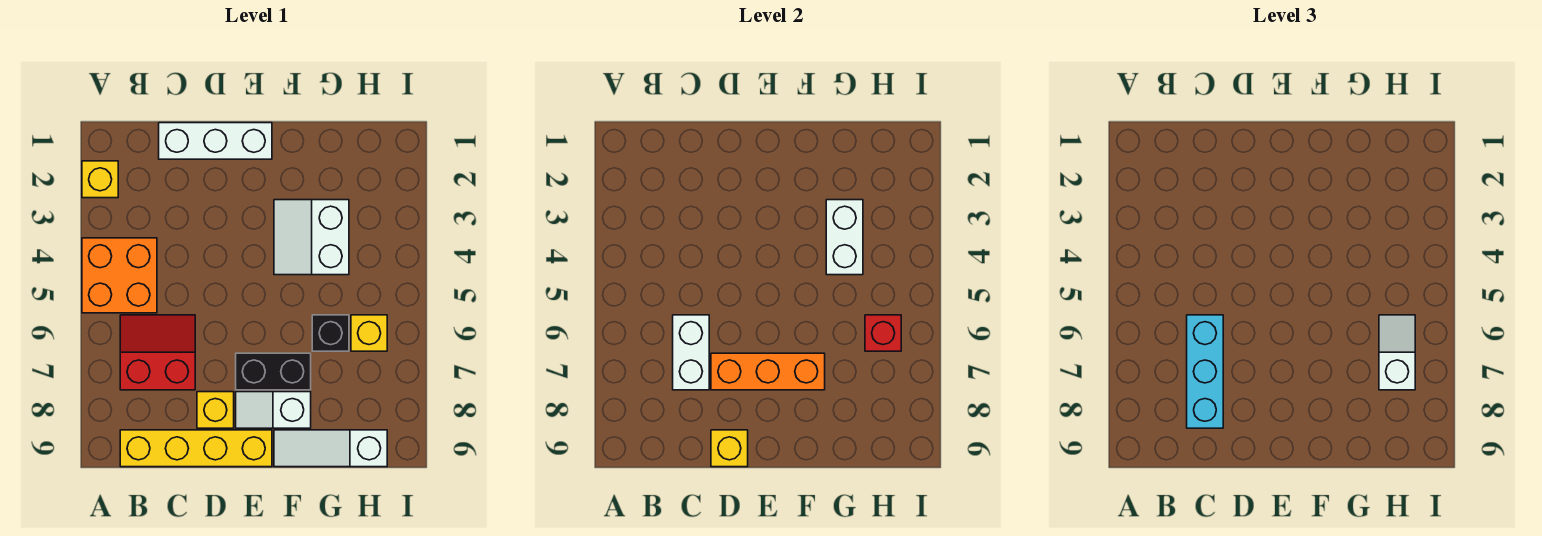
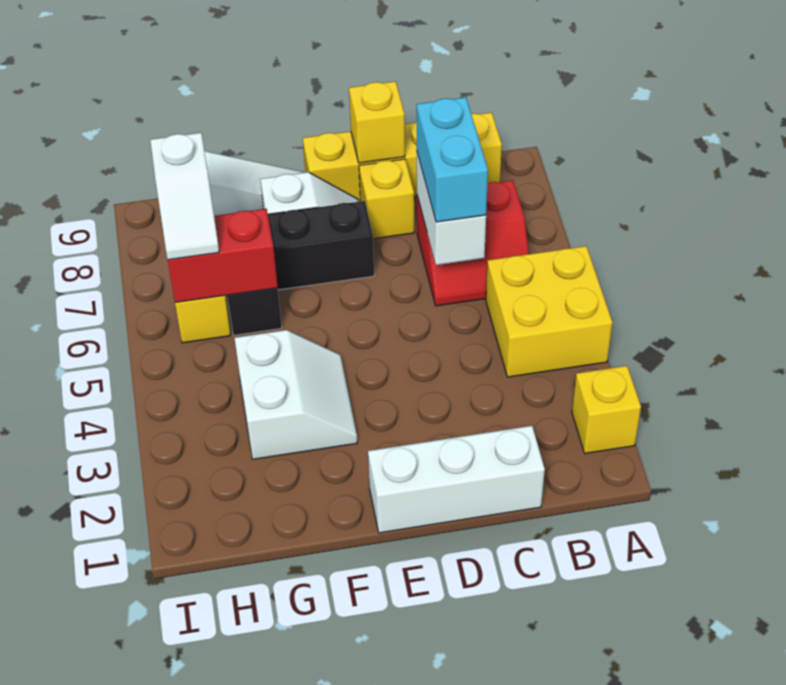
orange brick A4:B5 level 1 -> yellow brick A4:B5 level 1
cyan brick C6:C8 level 3 -> cyan brick C6:C7 level 3
orange brick D7:F7 level 2 -> none
white brick G3:G4 level 2 -> none
red brick H6 level 2 -> red brick G6:H6 level 2

